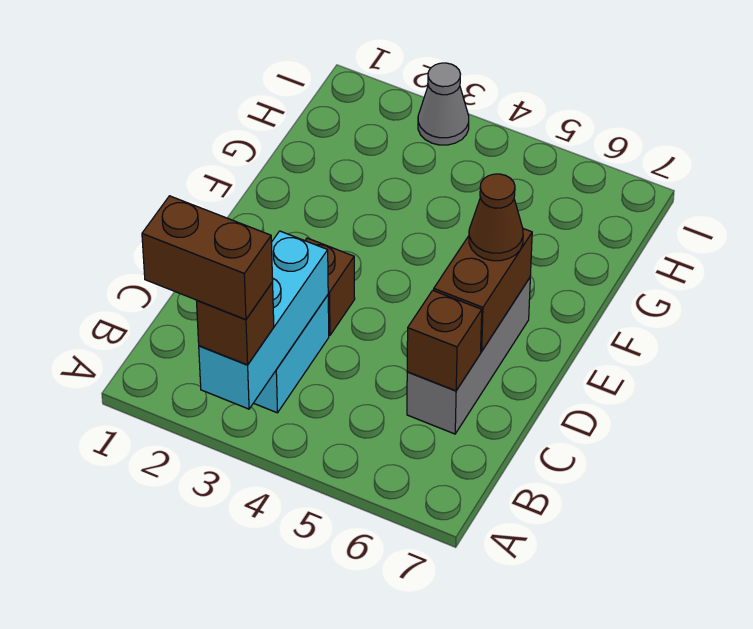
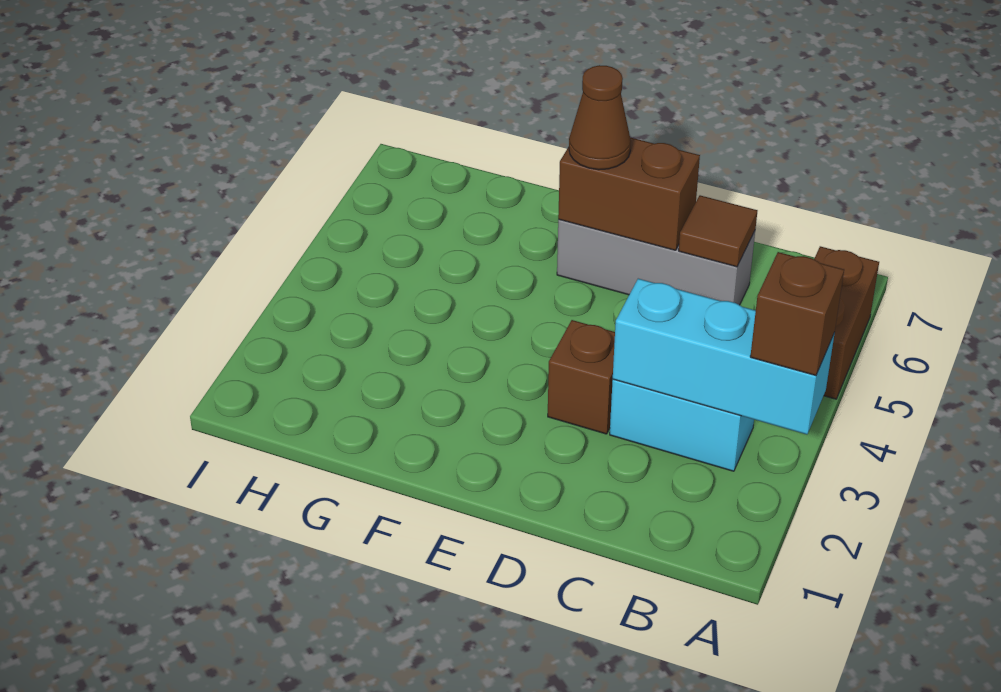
brown brick A2:A3 level 4 -> brown brick A5:A6 level 1
brown brick C6 level 2 -> brown tile C6 level 2
grey cone I3 level 1 -> none

